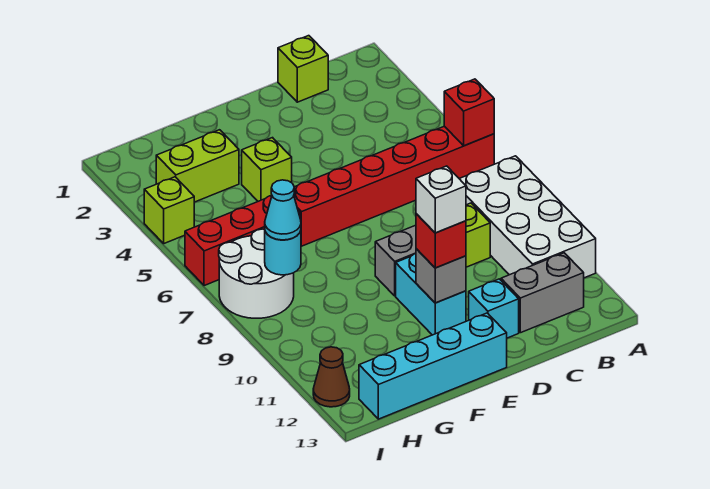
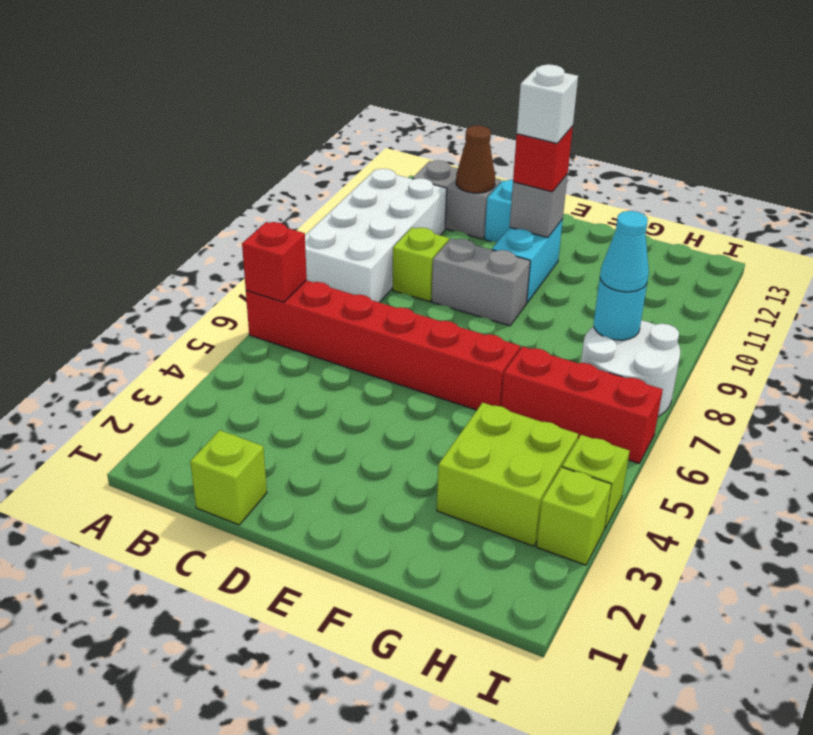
cyan brick E13:H13 level 1 -> none
lime brick F4 level 1 -> lime brick I3 level 1
lime brick G3:H3 level 1 -> lime brick G3:H4 level 1
brown cone I12 level 1 -> brown cone C12 level 2

